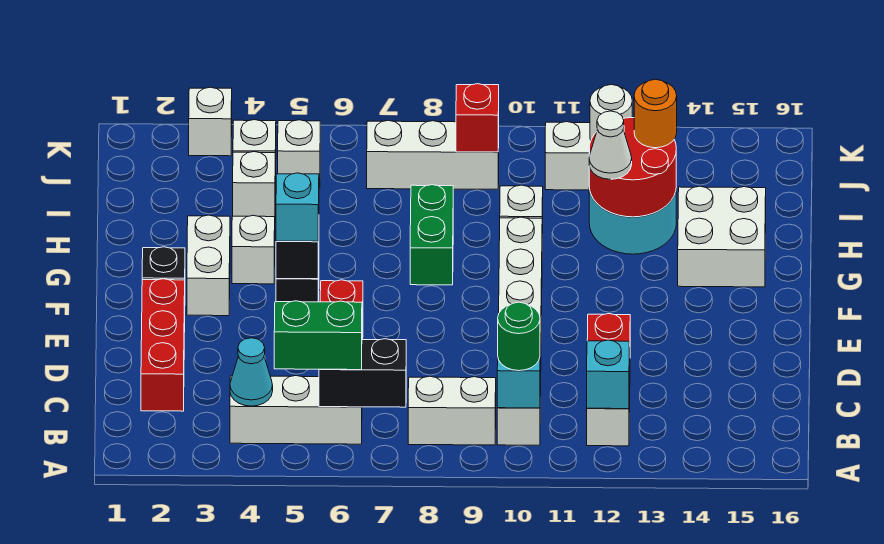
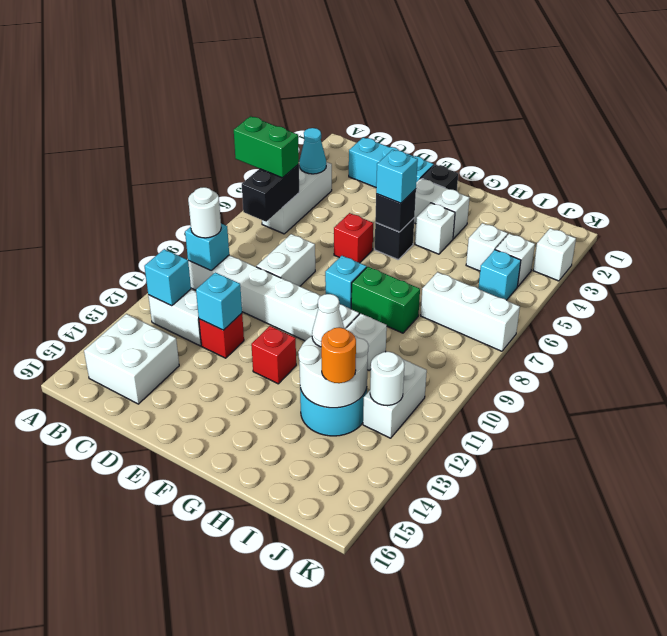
green brick B5:B6 level 3 -> green brick A6:B6 level 3
white brick B8:B9 level 1 -> white brick D8:D9 level 1
green round brick B10 level 3 -> white round brick B10 level 3
red brick C2:E2 level 1 -> cyan brick C2:E2 level 1
none -> cyan brick D12 level 2
none -> cyan brick F8 level 1
white brick G14:H15 level 1 -> white brick B14:C15 level 1
red round brick H12:I13 level 2 -> white round brick H12:I13 level 2
white brick J5 level 1 -> cyan brick J5 level 1
white brick J7:J9 level 1 -> white brick I7:K7 level 1
red brick J9 level 2 -> red brick F12 level 1

